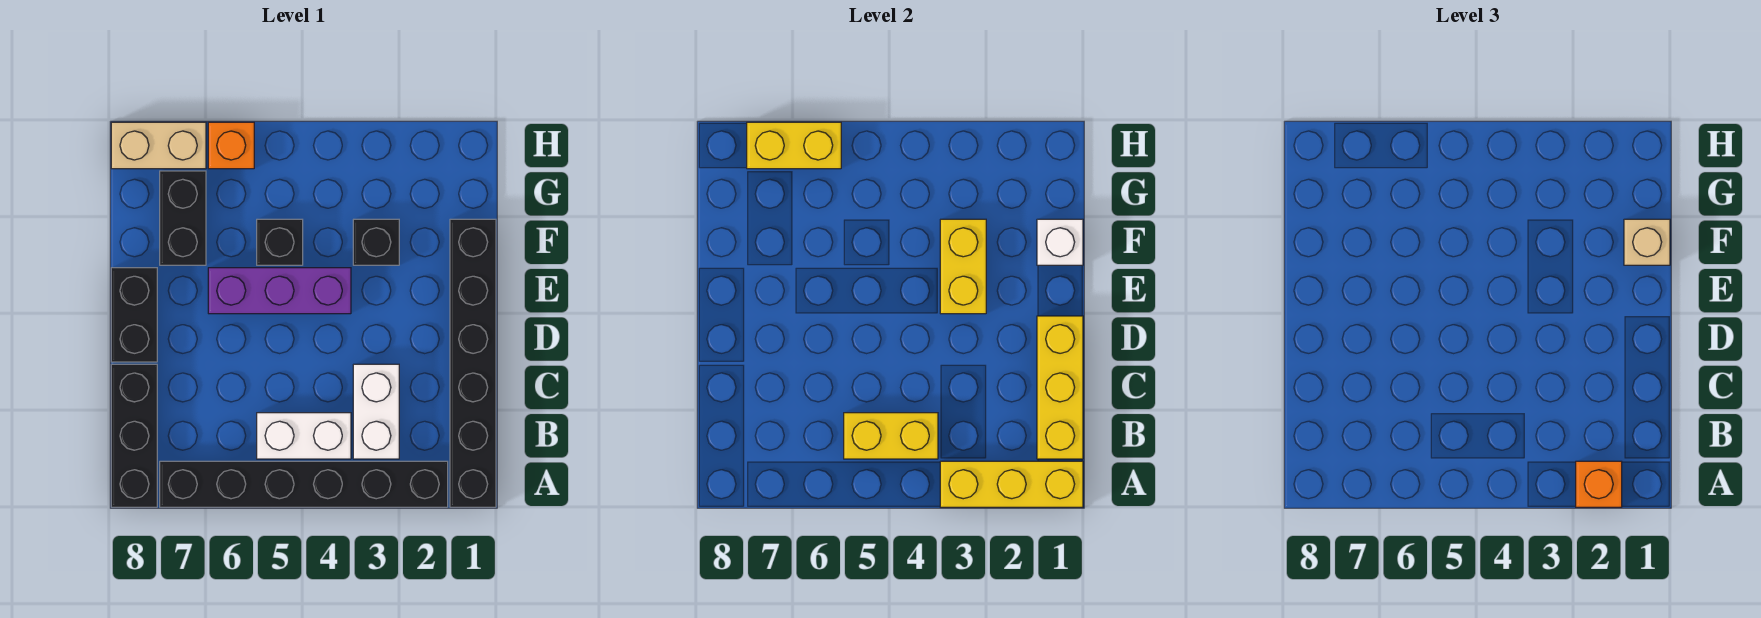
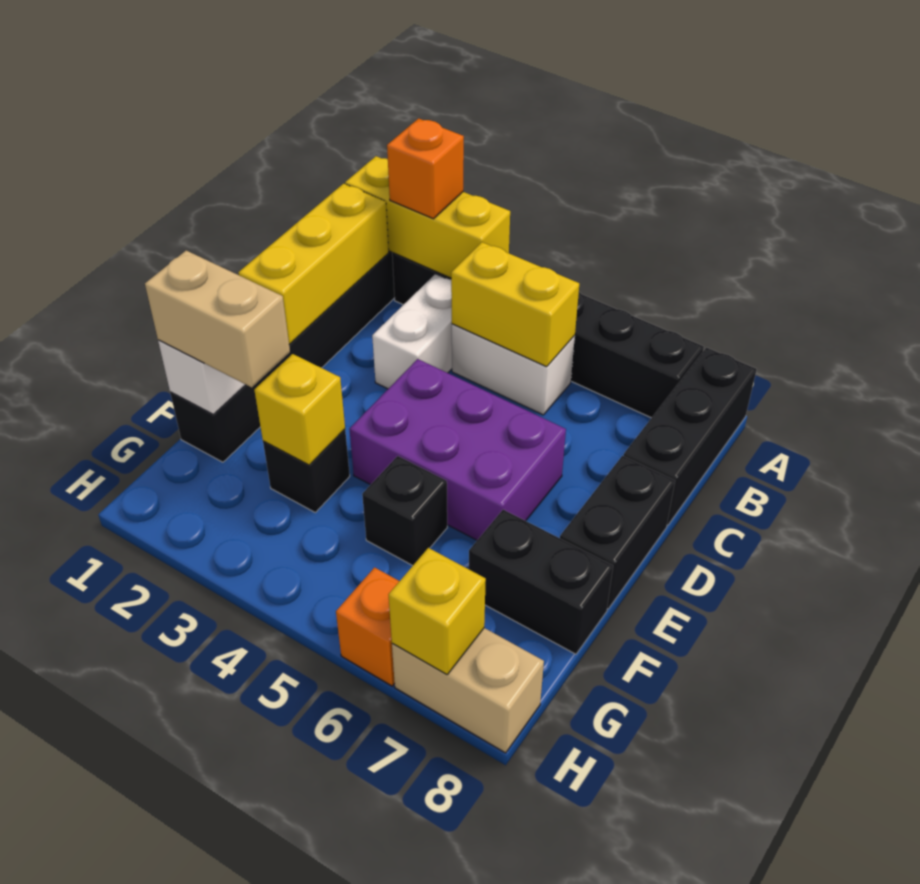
yellow brick E3:F3 level 2 -> yellow brick F3 level 2
purple brick E4:E6 level 1 -> purple brick D4:E6 level 1
tan brick F1 level 3 -> tan brick F1:F2 level 3
black brick F7:G7 level 1 -> black brick F7:F8 level 1
yellow brick H6:H7 level 2 -> yellow brick H7 level 2

